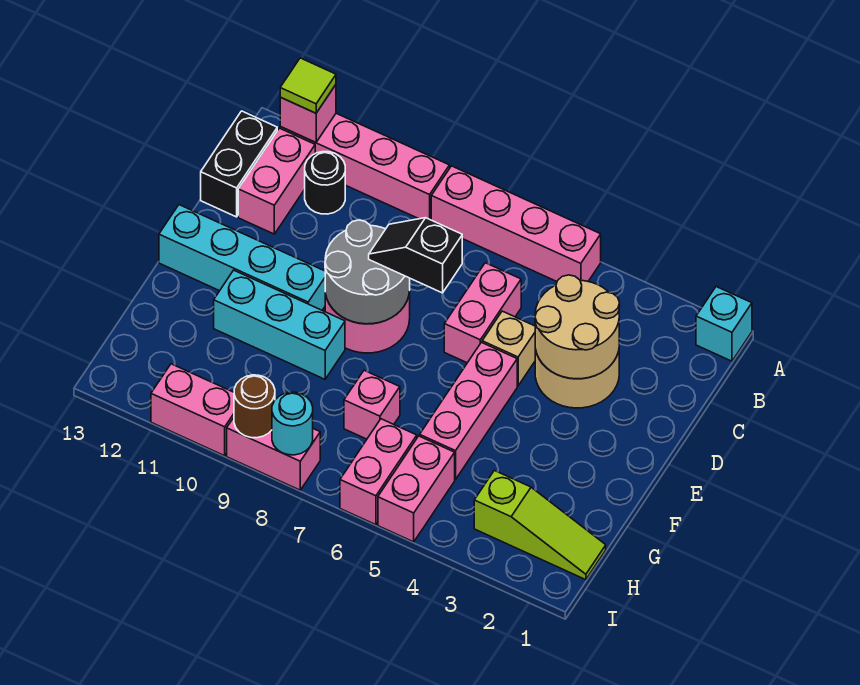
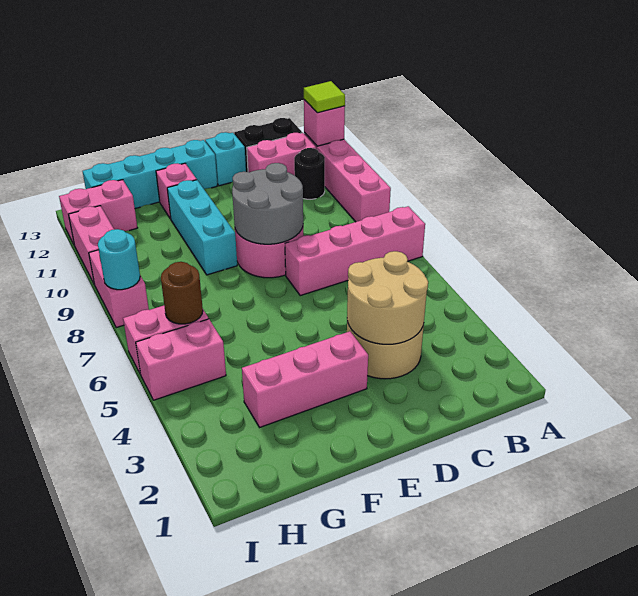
cyan brick A1 level 1 -> cyan brick D13 level 1
pink brick A5:A8 level 1 -> pink brick A7:D7 level 1
pink brick C6:D6 level 1 -> pink brick H12:I12 level 1
tan brick D5 level 1 -> none
black slope D7:D8 level 3 top 7 -> none
pink brick E5:G5 level 1 -> pink brick E3:G3 level 1
cyan brick E10:E13 level 1 -> cyan brick E13:H13 level 1
pink brick G7 level 1 -> pink brick F12 level 1
lime slope H1:H3 level 1 top 3 -> none
brown round brick I9 level 2 -> brown round brick H6 level 2

